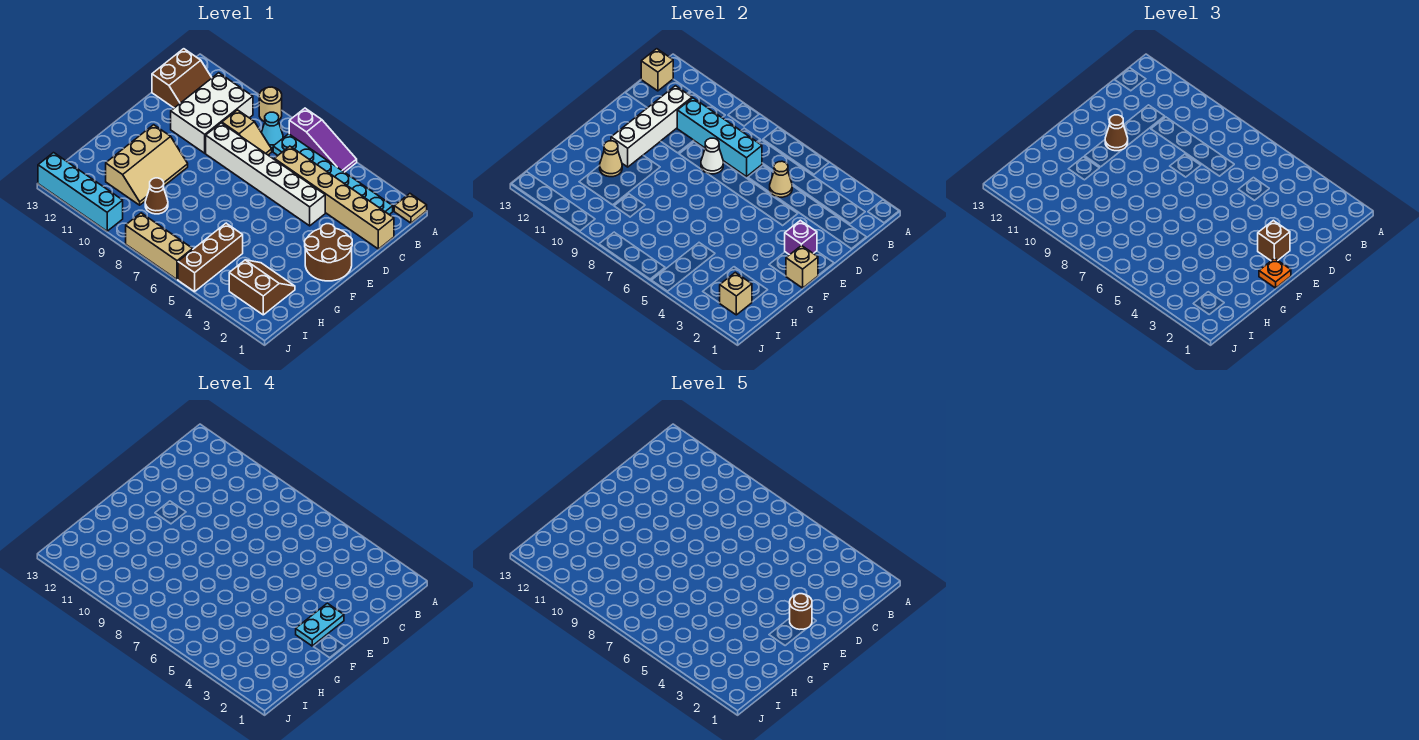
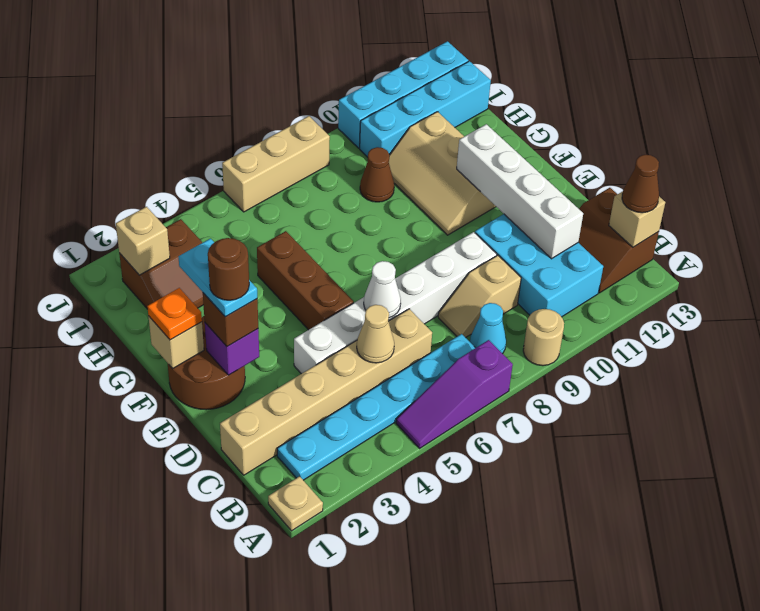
white brick B10:D11 level 1 -> cyan brick B10:D11 level 1
cyan brick C7:C10 level 2 -> cyan brick I10:I13 level 1
white cone D8 level 2 -> white cone D6 level 2
brown cone E11 level 3 -> brown cone B13 level 3
tan cone G11 level 2 -> none
brown brick H5:J5 level 1 -> brown brick E5:G5 level 1

